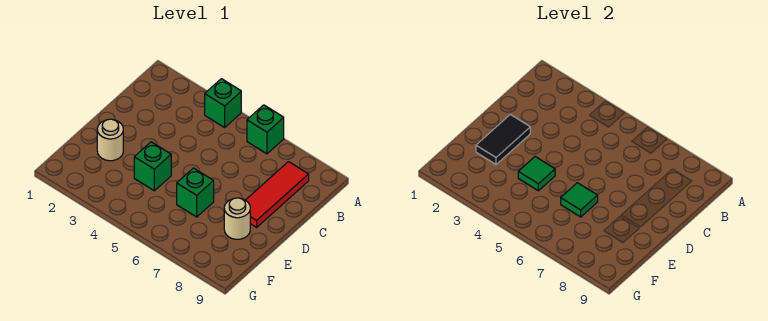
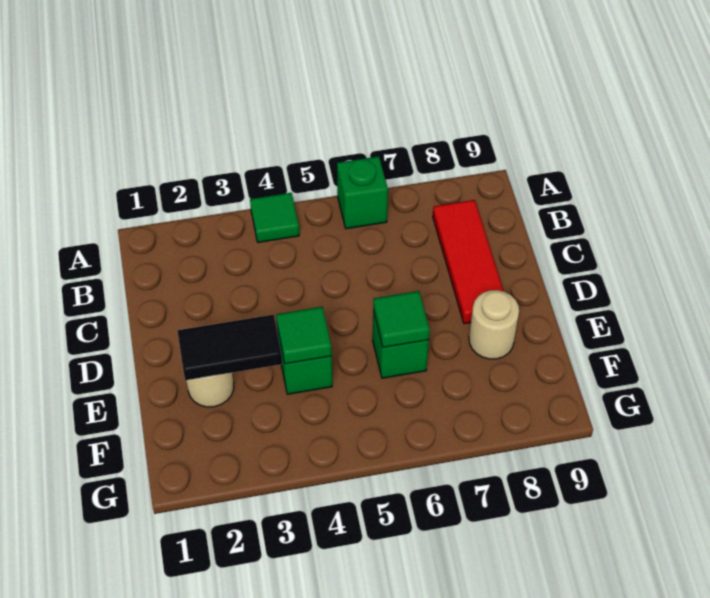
green brick A4 level 1 -> green tile A4 level 1
black tile D2:E2 level 2 -> black tile E2:E3 level 2

